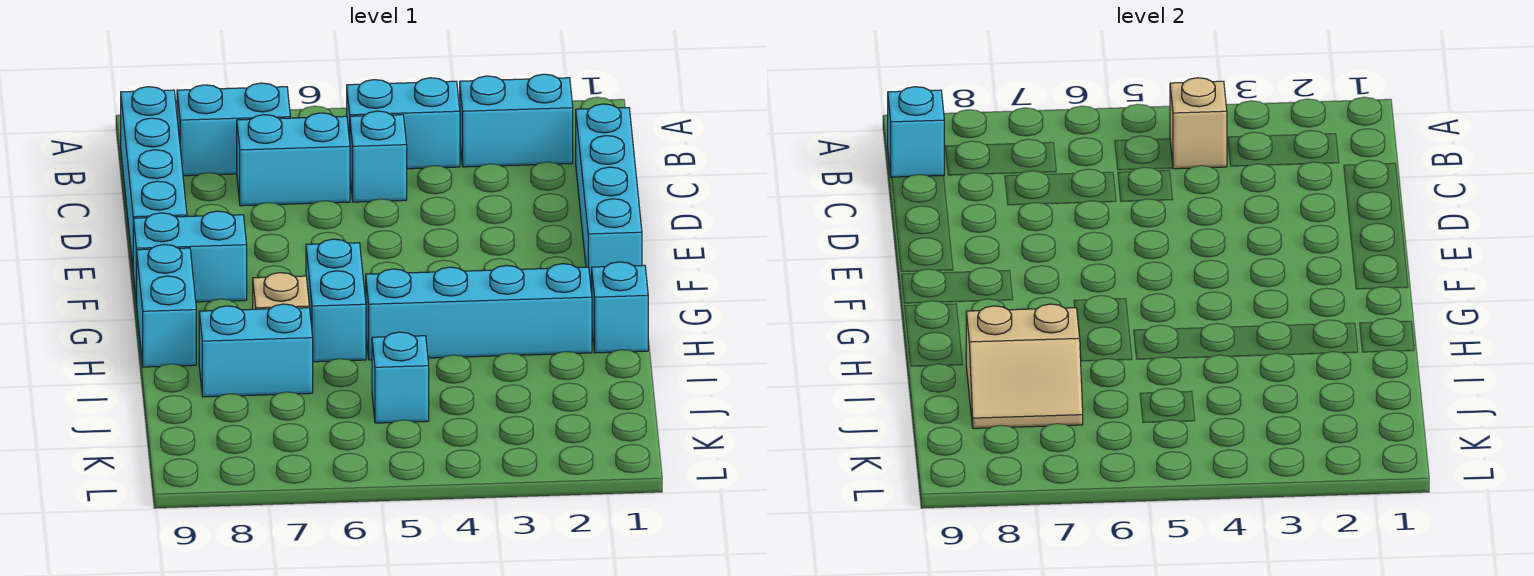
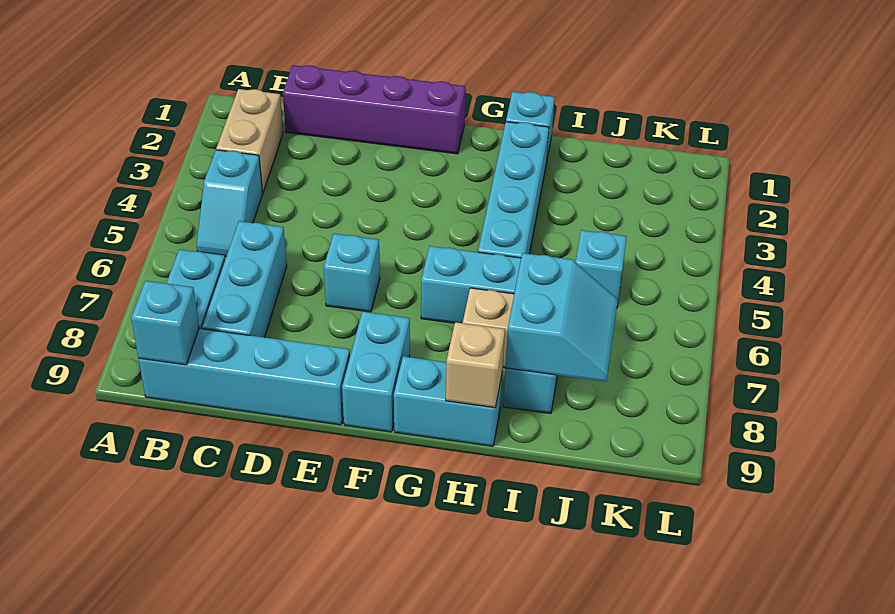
cyan brick B2:B3 level 1 -> tan brick B2:B3 level 1
cyan brick B4:B5 level 1 -> cyan slope B4:B5 level 1 top 4
tan brick B4 level 2 -> tan brick H9 level 2
cyan brick C1:F1 level 1 -> purple brick C1:F1 level 1
cyan brick C5 level 1 -> cyan brick E6 level 1
cyan brick C6:C7 level 1 -> cyan brick C6:C8 level 1
tan slope I7:J8 level 2 top I -> cyan slope I7:J8 level 2 top I

